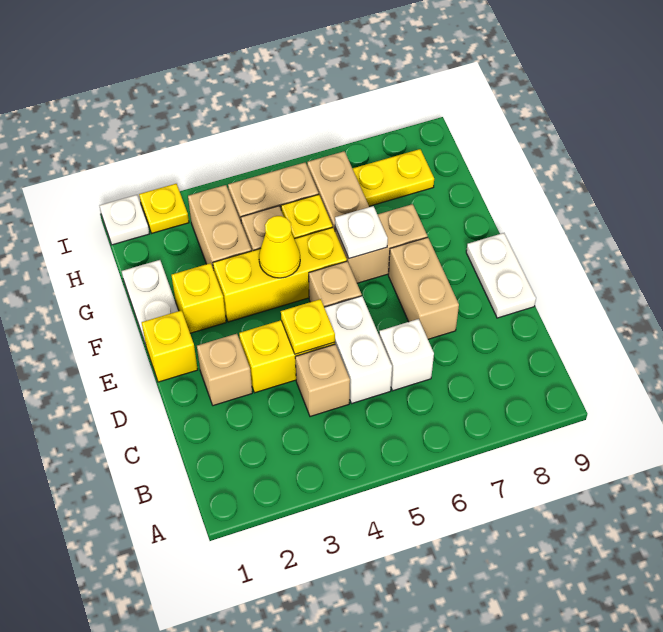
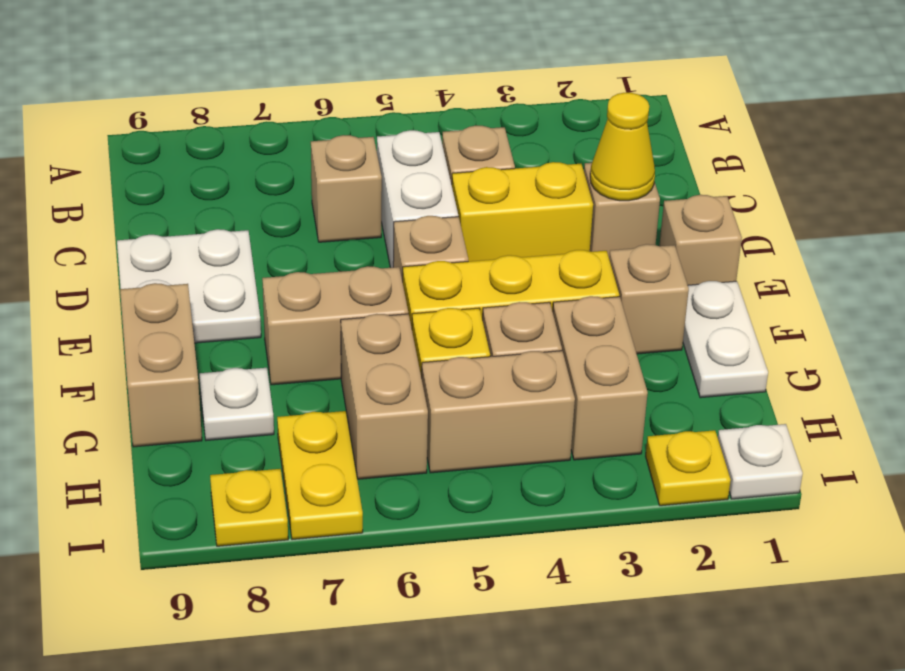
white brick C6 level 1 -> tan brick C6 level 1
yellow plate D4 level 2 -> yellow plate I8 level 1
tan brick D7:E7 level 1 -> tan brick F9:G9 level 1
white plate D9:E9 level 1 -> white plate D8:E9 level 1
yellow brick E1 level 1 -> tan brick E1 level 1
yellow brick F2 level 1 -> tan brick F2 level 1
yellow cone F4 level 2 -> yellow cone D2 level 2
white plate F6 level 2 -> white plate G8 level 1
yellow plate H7:H8 level 1 -> yellow plate H7:I7 level 1

